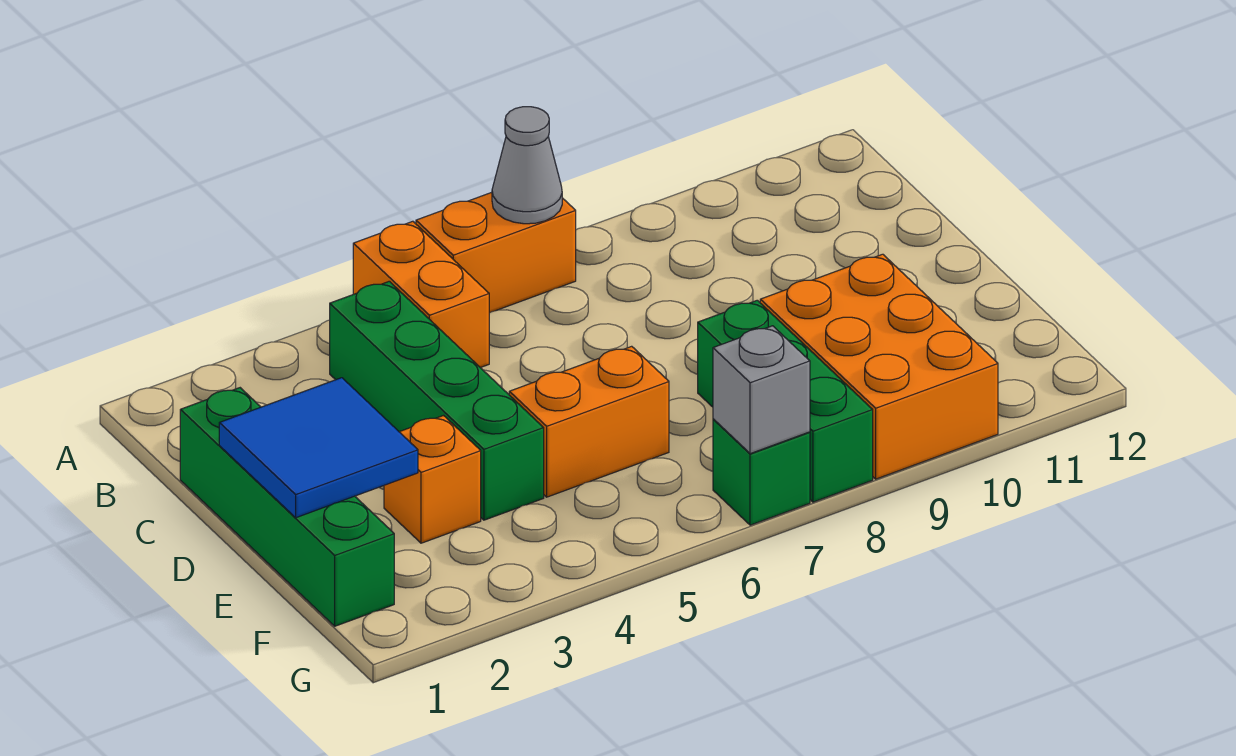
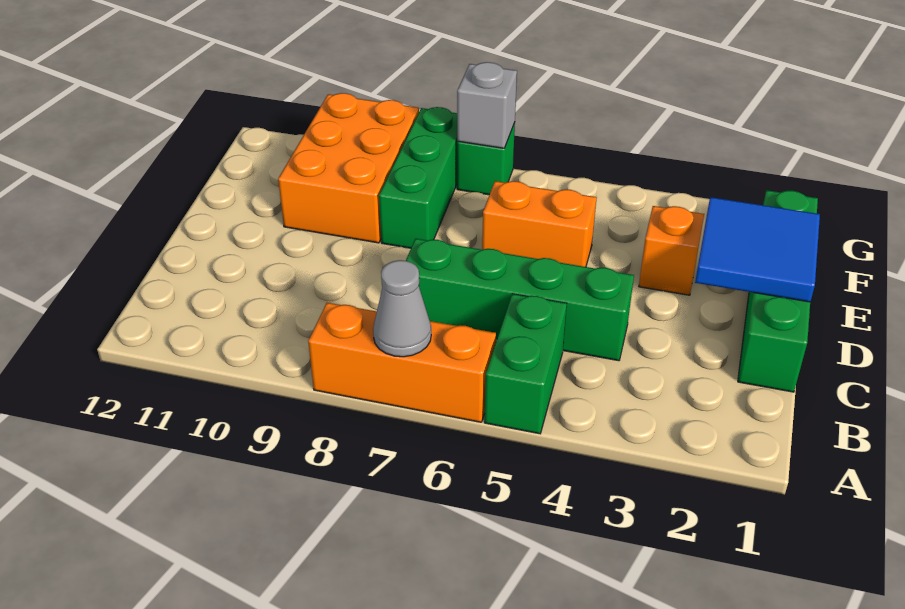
orange brick A5:B5 level 1 -> green brick A5:B5 level 1
orange brick A6:A7 level 1 -> orange brick A6:A8 level 1
green brick B4:E4 level 1 -> green brick C4:C7 level 1

